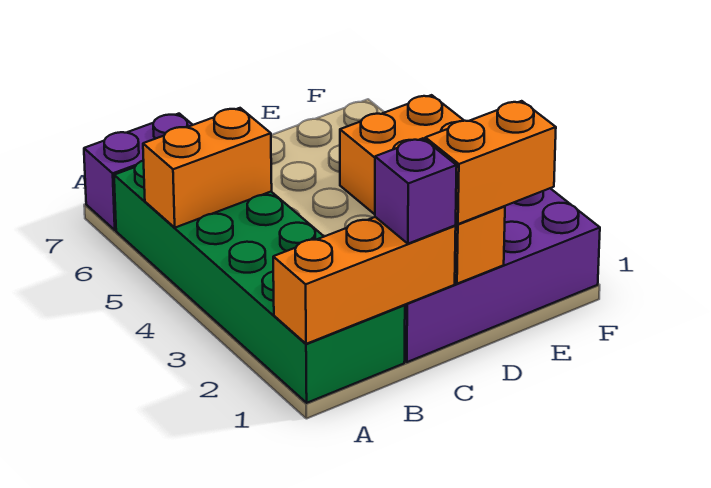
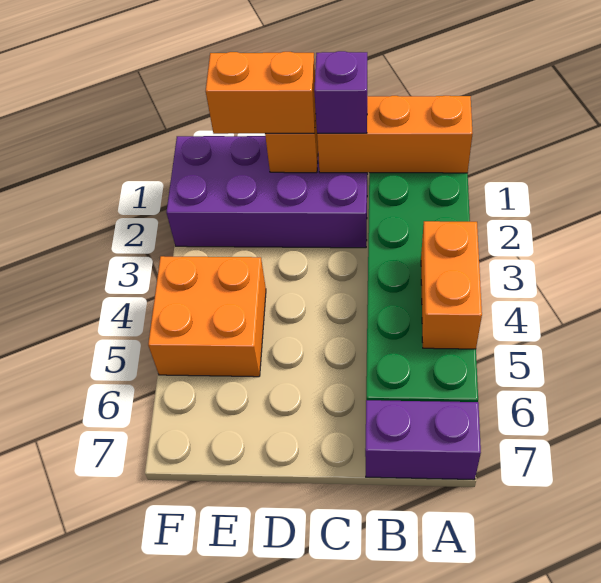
orange brick A5:B5 level 2 -> orange brick A4:A5 level 2

